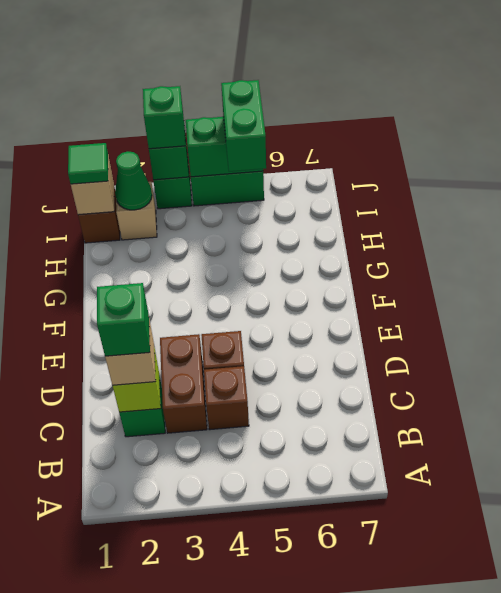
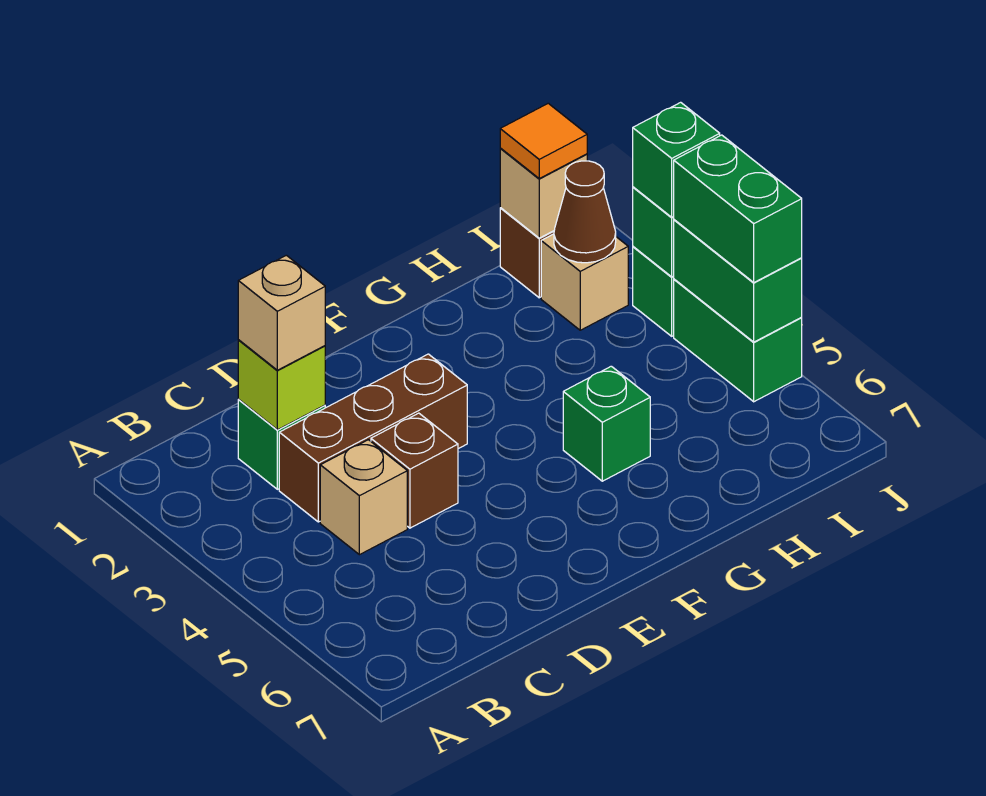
green brick C2 level 4 -> green brick G5 level 1
brown brick C3:D3 level 1 -> brown brick C3:E3 level 1
brown brick C4 level 1 -> tan brick C4 level 1
green tile I1 level 3 -> orange tile I1 level 3
green cone I2 level 2 -> brown cone I2 level 2
green brick I5:J5 level 3 -> green brick J4:J5 level 3

